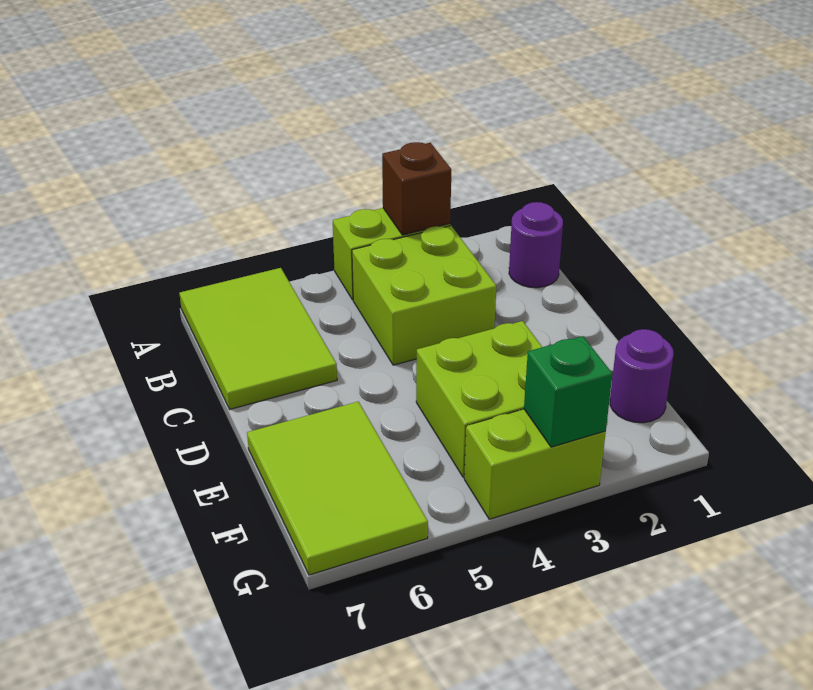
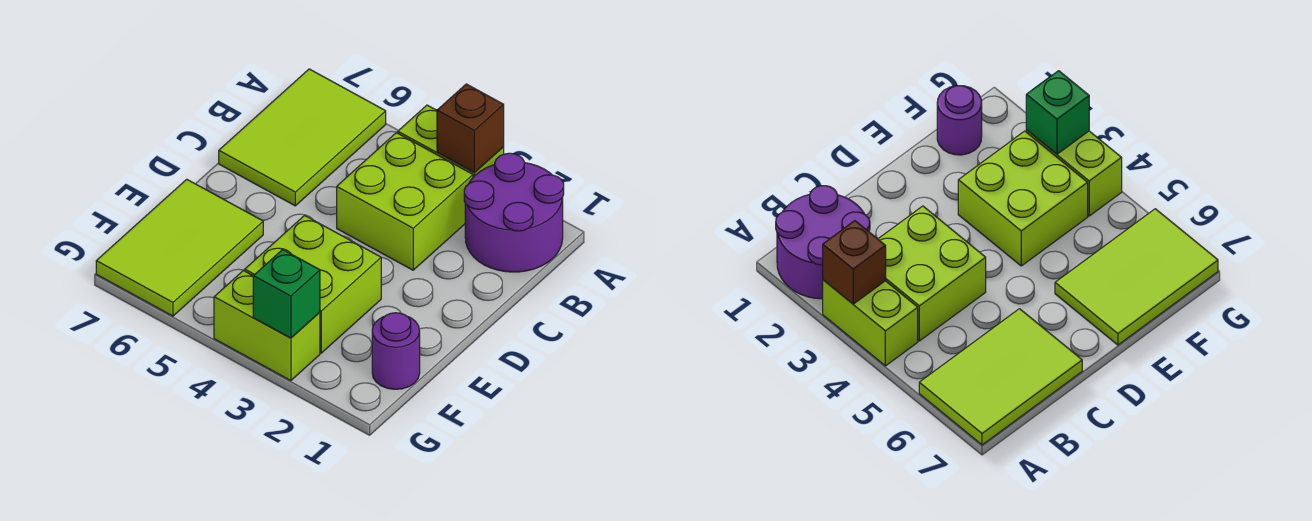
purple round brick B1 level 1 -> purple round brick A1:B2 level 1

